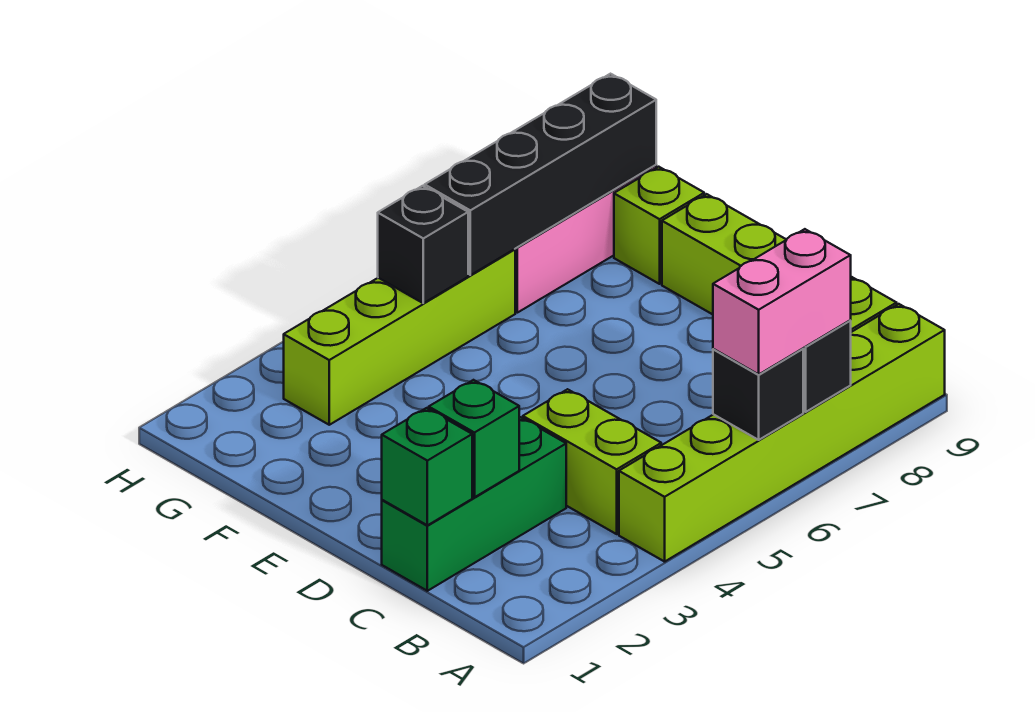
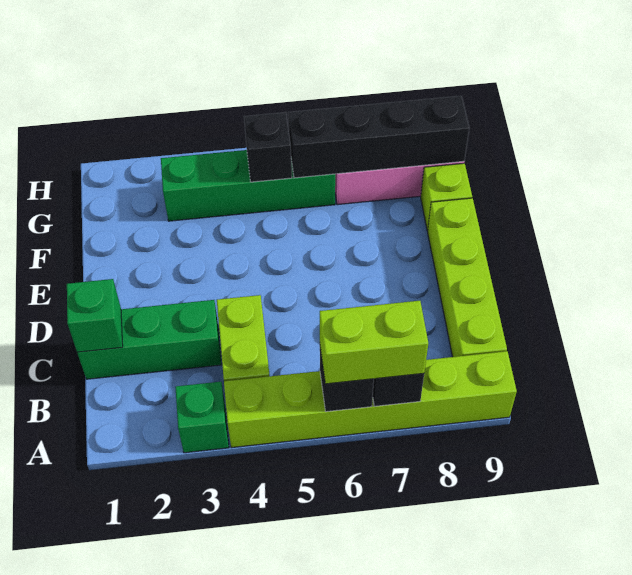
pink brick A6:A7 level 3 -> lime brick A6:A7 level 3
green brick C2 level 2 -> green brick A3 level 1
lime brick G3:G6 level 1 -> green brick G3:G6 level 1

